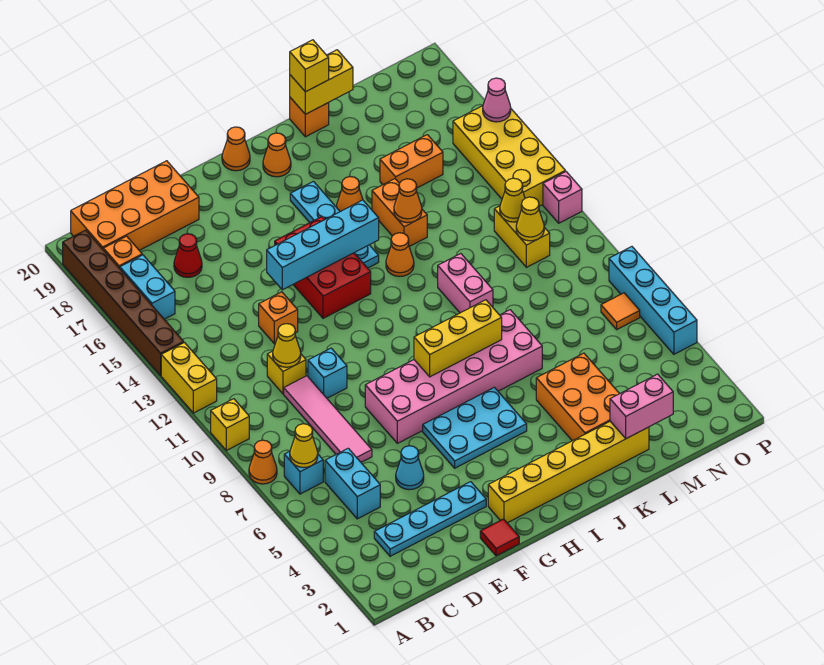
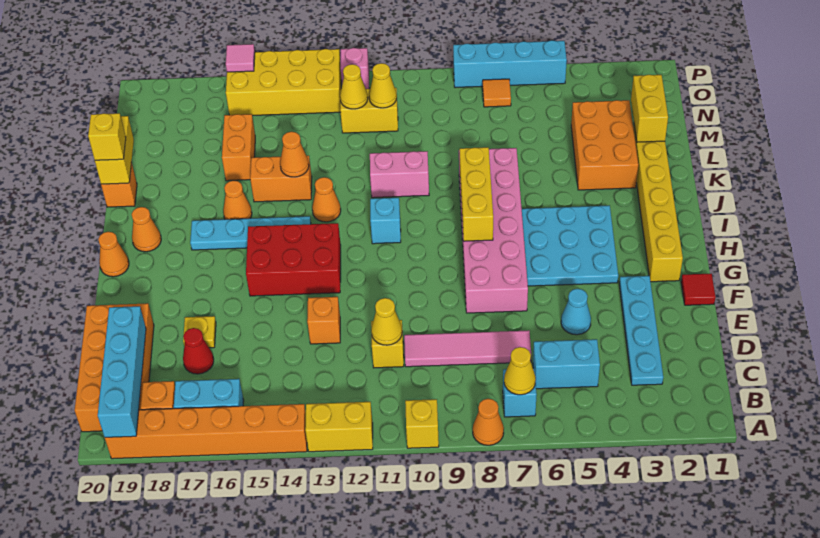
brown brick A14:A19 level 1 -> orange brick A14:A19 level 1
cyan brick E10 level 1 -> cyan brick I11 level 1
none -> yellow plate E17 level 1
cyan brick F14:I14 level 2 -> cyan brick A19:D19 level 2
cyan plate G5:I6 level 1 -> cyan plate G4:I6 level 1
orange brick K3:L5 level 1 -> orange brick K3:M4 level 1
pink brick L2:M2 level 2 -> yellow brick L2:M2 level 2
pink cone P16 level 2 -> pink tile P16 level 2

